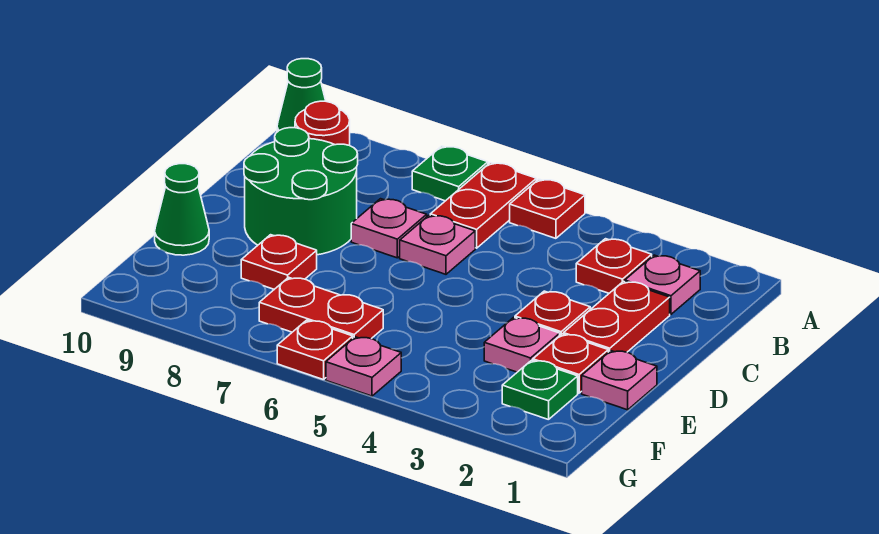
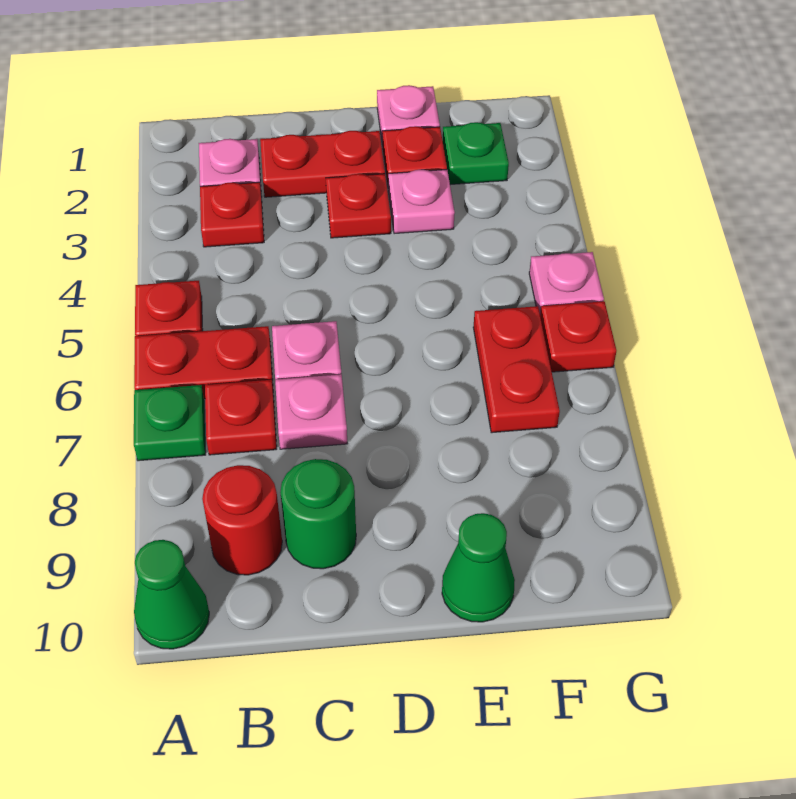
green round brick C8:D9 level 1 -> green round brick C9 level 1
red plate E8 level 1 -> red plate B7 level 1

